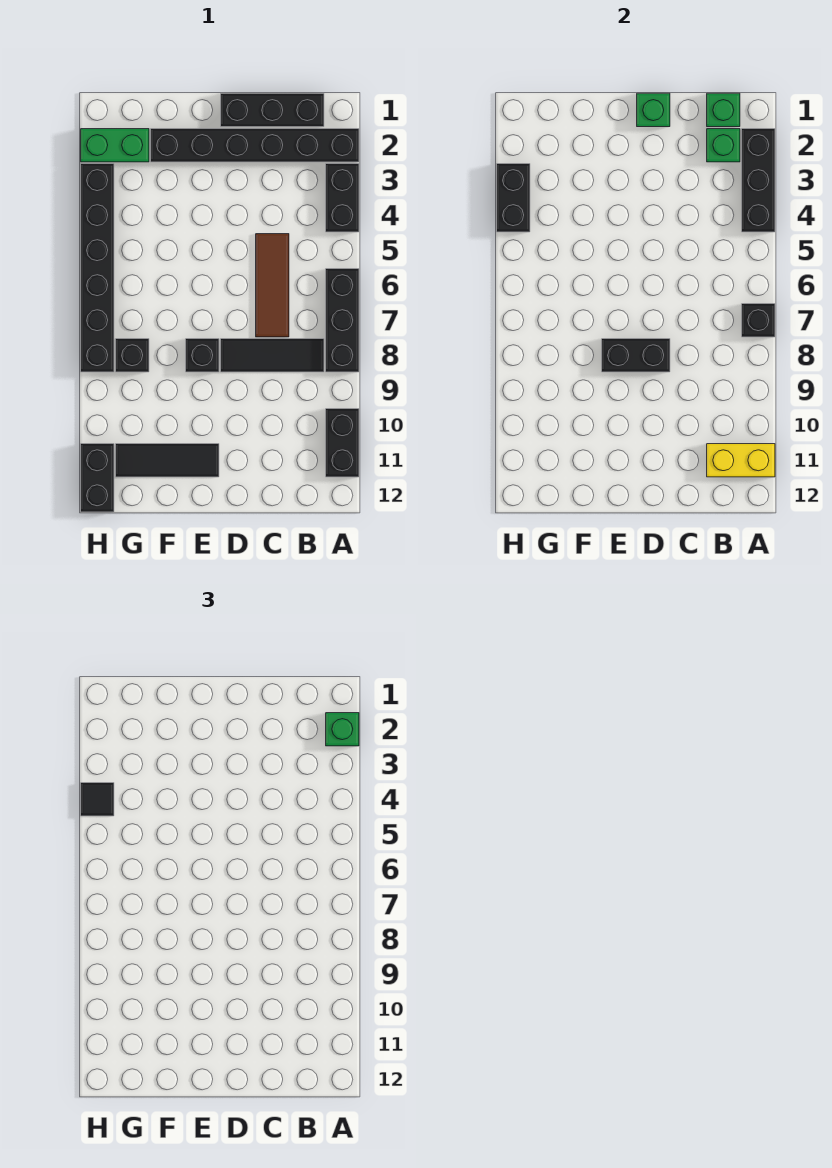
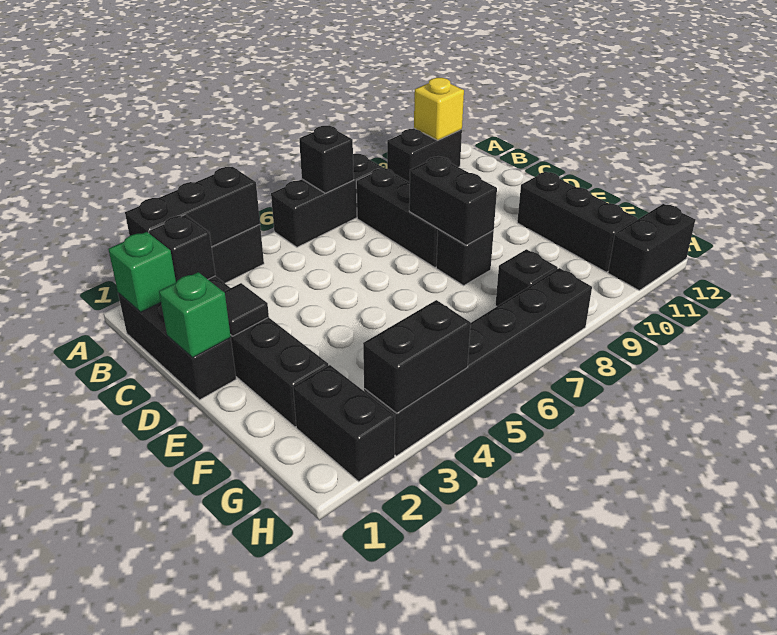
green brick A2 level 3 -> none
yellow brick A11:B11 level 2 -> yellow brick A11 level 2
green brick B2 level 2 -> black brick B2 level 2
black tile B8:D8 level 1 -> black brick B8:D8 level 1
brown tile C5:C7 level 1 -> none
black tile E11:G11 level 1 -> black brick E11:G11 level 1
green brick G2:H2 level 1 -> black brick G2:H2 level 1
black tile H4 level 3 -> black tile D2 level 2

